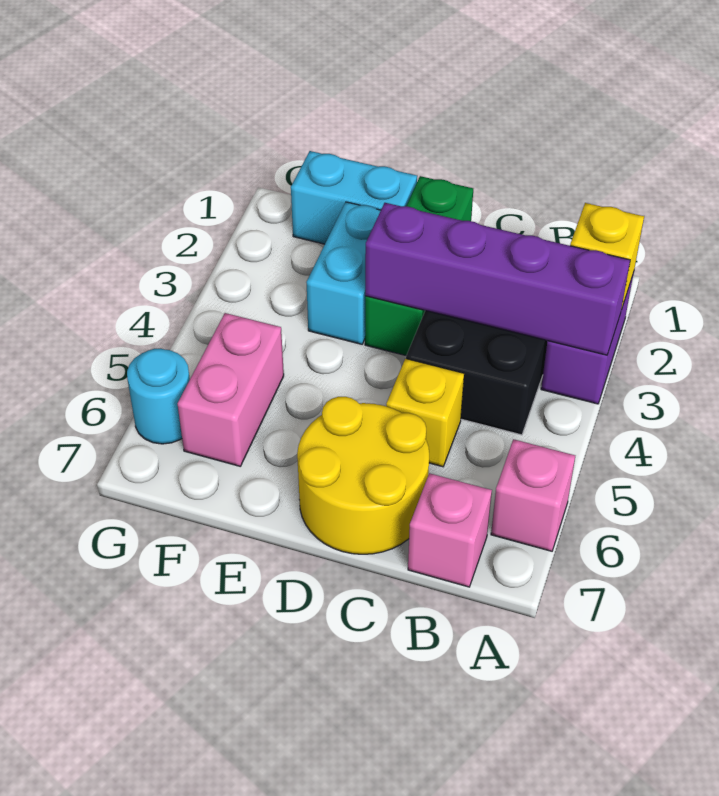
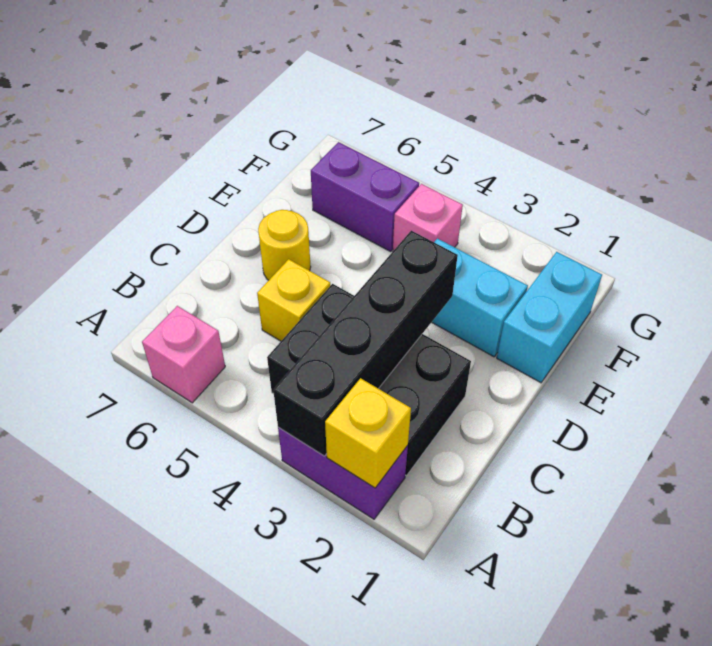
purple brick A3:D3 level 2 -> black brick A3:D3 level 2
pink brick B7 level 1 -> pink brick F4 level 1
yellow round brick C6:D7 level 1 -> yellow round brick D6 level 1
green brick D1:D3 level 1 -> none
pink brick F5:F6 level 1 -> purple brick F5:F6 level 1
cyan round brick G6 level 1 -> none

